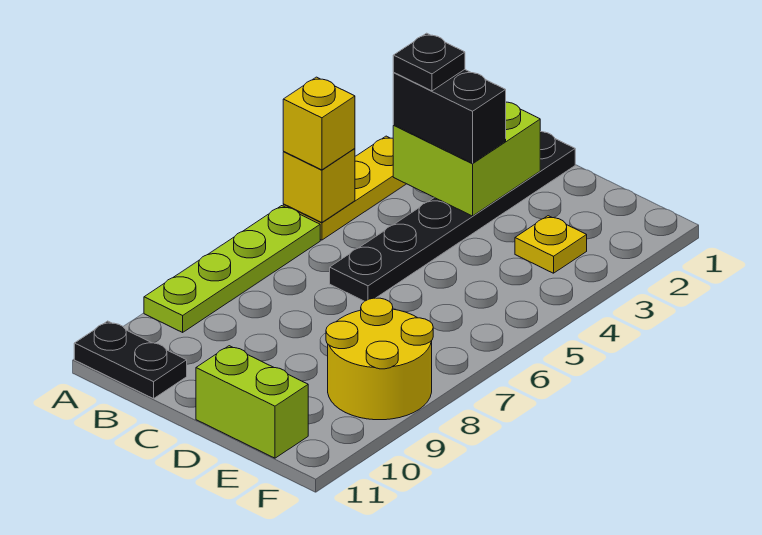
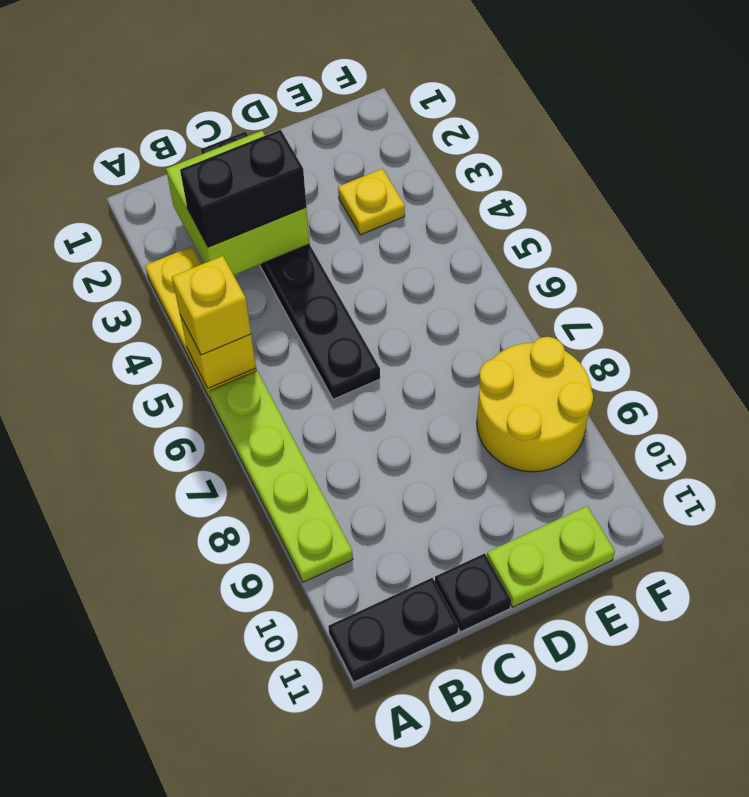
black plate B3 level 4 -> black plate C11 level 1
lime brick D11:E11 level 1 -> lime plate D11:E11 level 1

